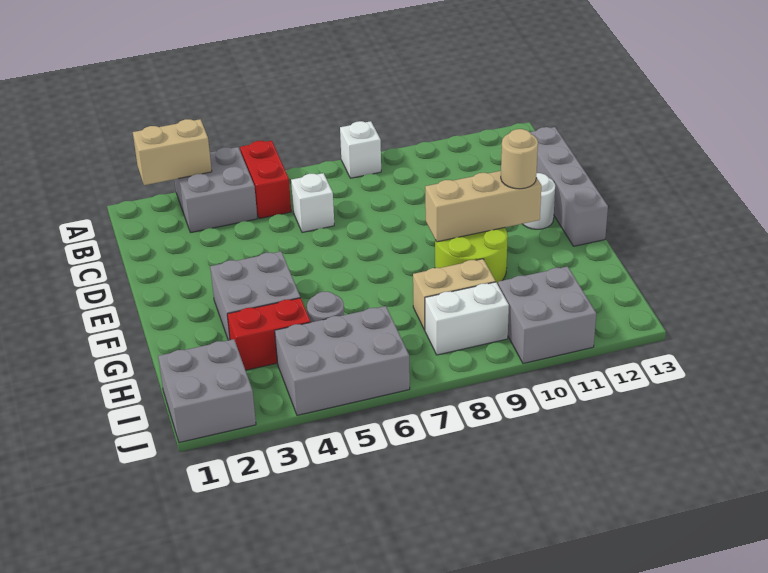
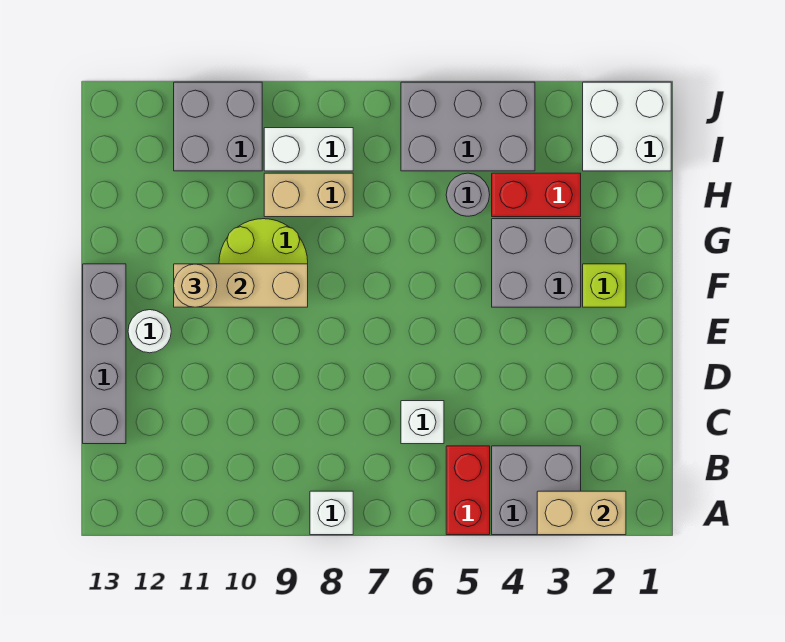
none -> lime brick F2 level 1
grey brick I1:J2 level 1 -> white brick I1:J2 level 1

